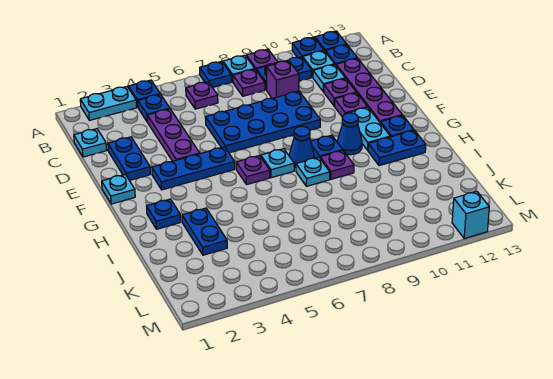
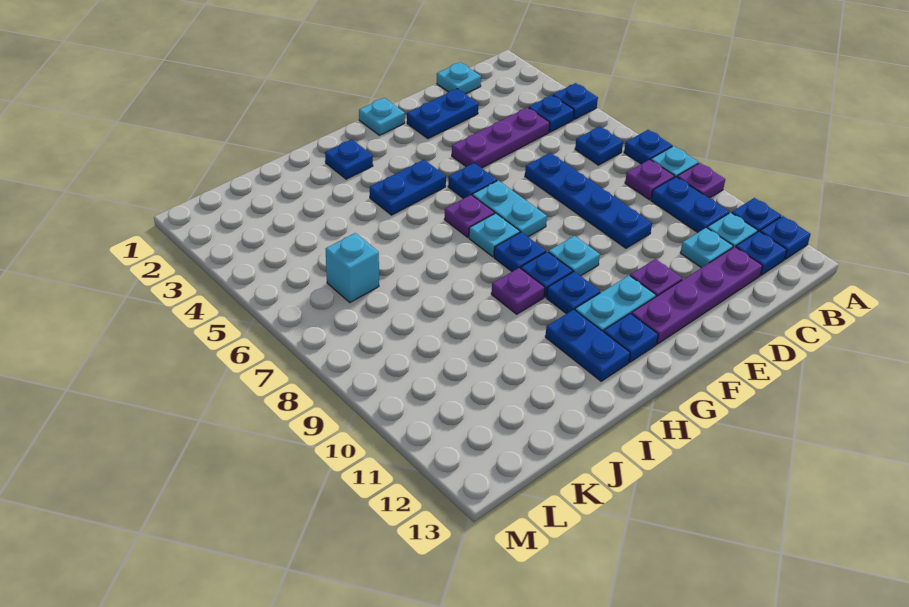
cyan plate A2:A3 level 1 -> cyan plate F6:F7 level 1
purple plate B6 level 1 -> blue plate B6 level 1
purple brick C9 level 1 -> none
blue plate D6:E9 level 1 -> blue plate D6:D9 level 1
purple plate D11 level 1 -> none
blue plate F3:F5 level 1 -> blue plate F5 level 1
blue cone G8 level 1 -> blue plate G8 level 1
blue cone G10 level 1 -> blue plate G10 level 1
cyan plate H8 level 1 -> cyan plate F9 level 1
blue plate I3:J3 level 1 -> blue plate G4:H4 level 1
cyan brick M12 level 1 -> cyan brick K6 level 1

